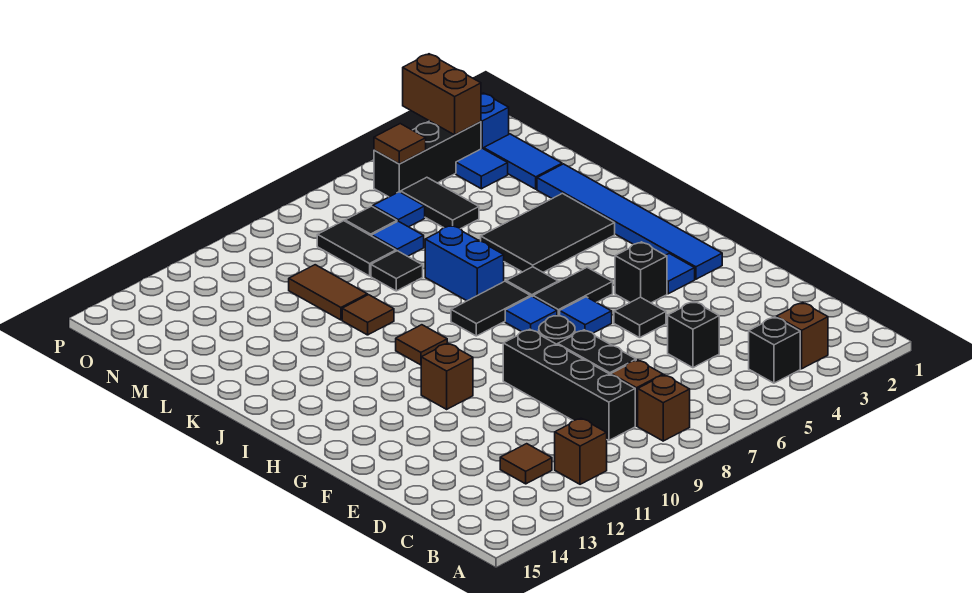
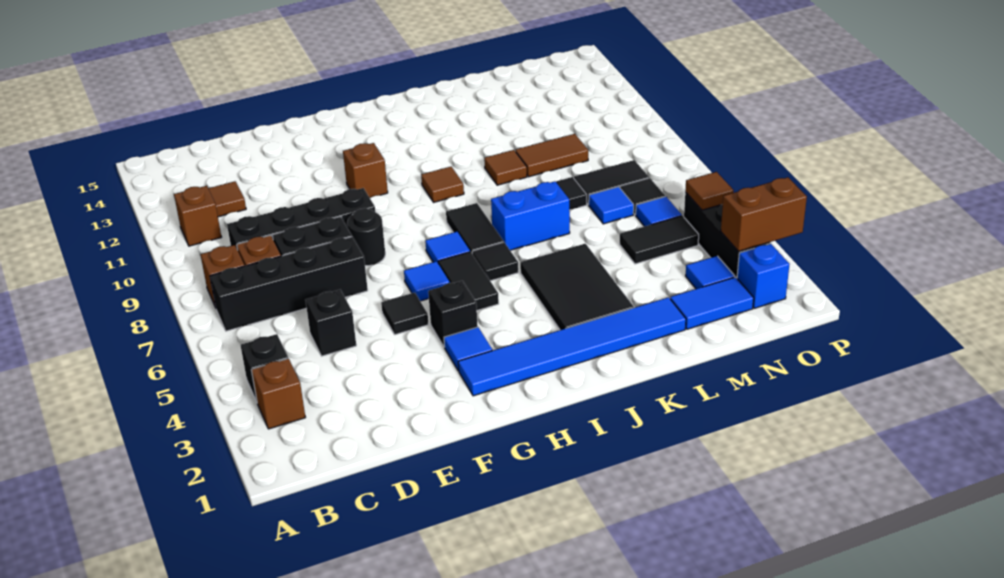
none -> black brick B7:E7 level 1

